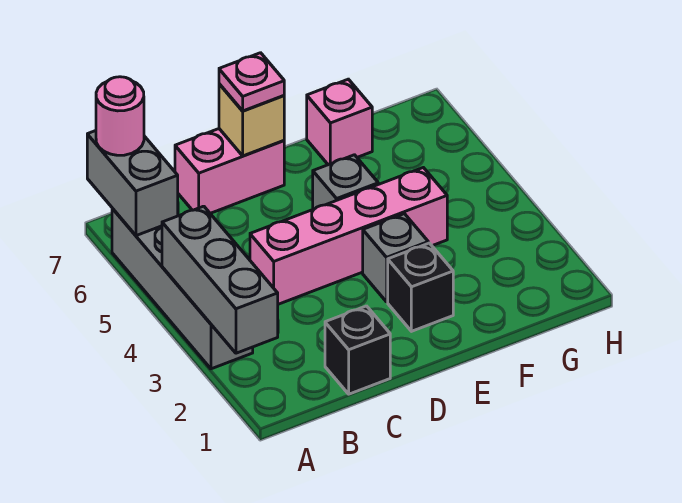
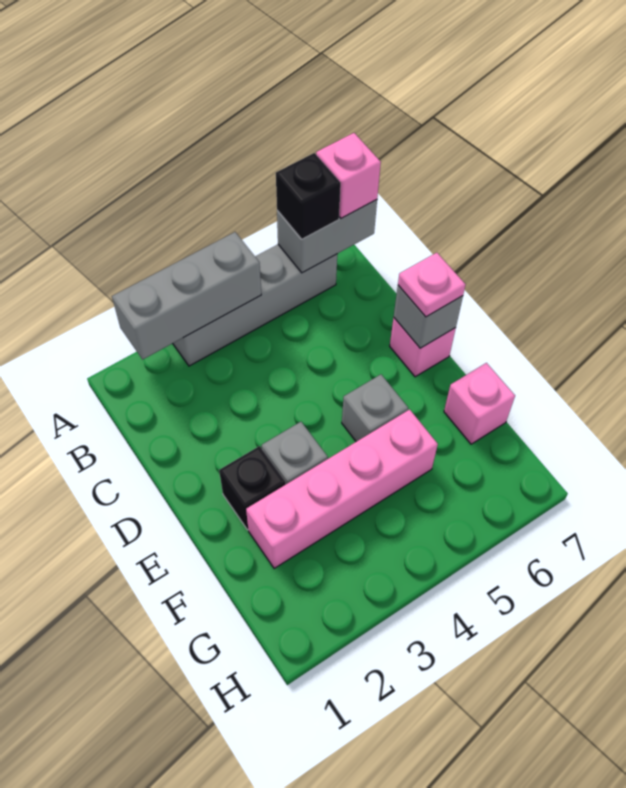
pink round brick A7 level 3 -> pink brick A7 level 3
black brick C1 level 1 -> black brick A6 level 3
pink brick C4:F4 level 1 -> pink brick F2:F5 level 1
pink brick C7:D7 level 1 -> pink brick D7 level 1
tan brick D7 level 2 -> grey brick D7 level 2

